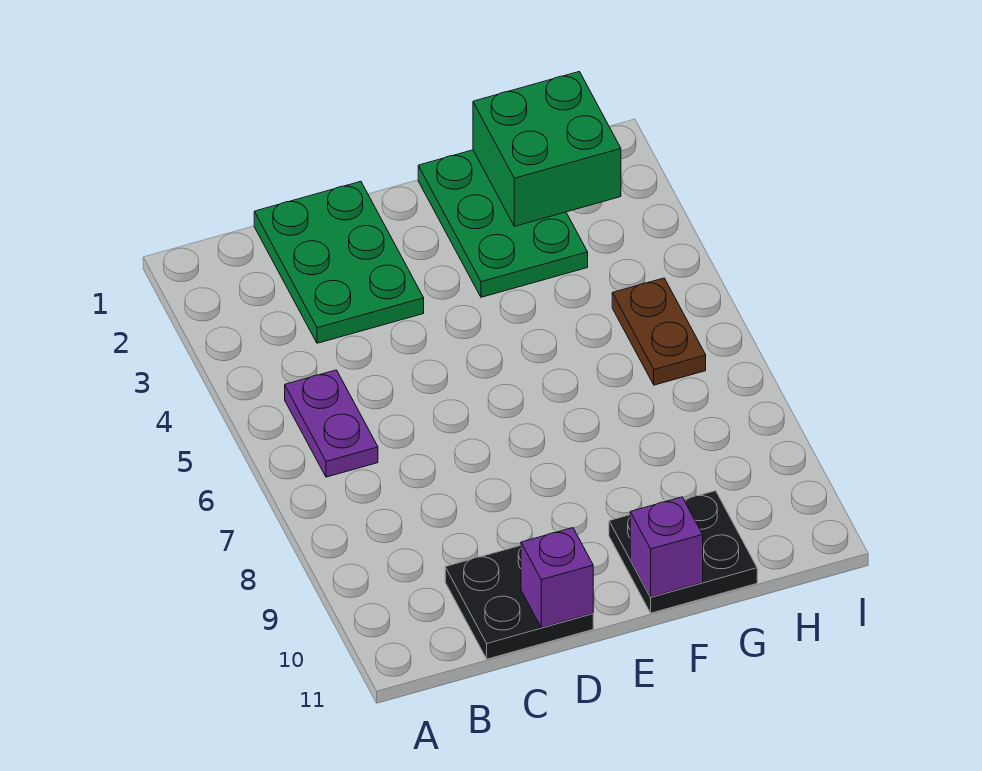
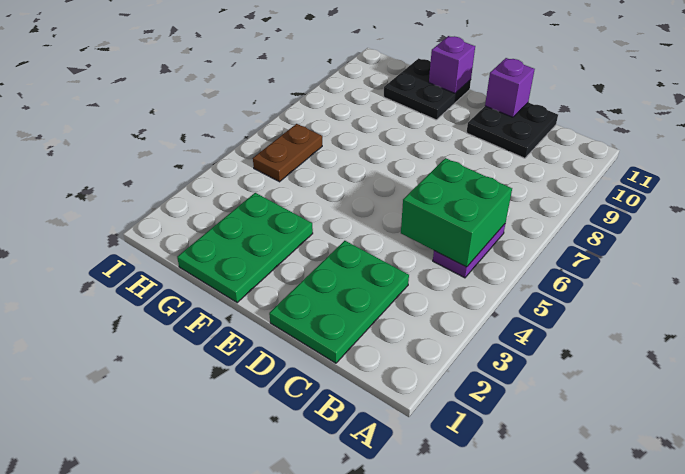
green brick G1:H2 level 2 -> green brick B5:C6 level 2

